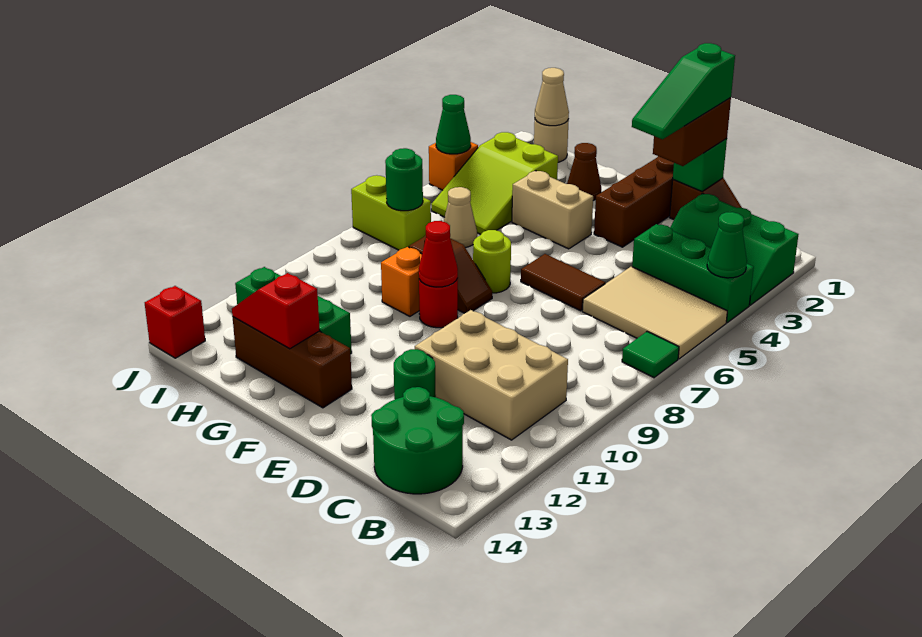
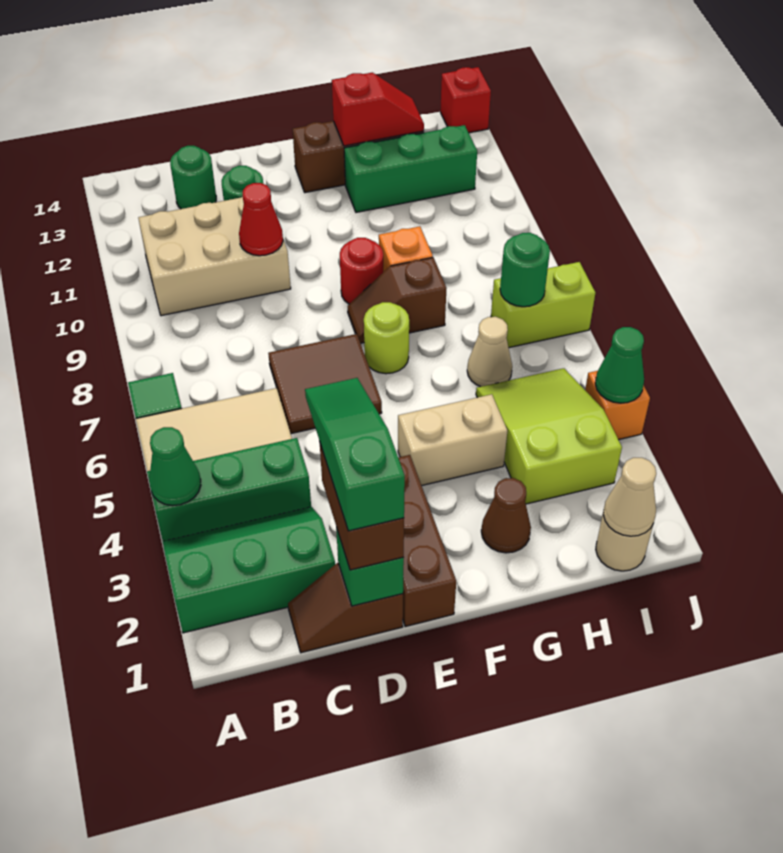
green round brick B13:C14 level 1 -> green round brick C13 level 1
brown tile D6:E6 level 1 -> brown tile D6:E7 level 1
red cone F9 level 2 -> red cone D10 level 2

